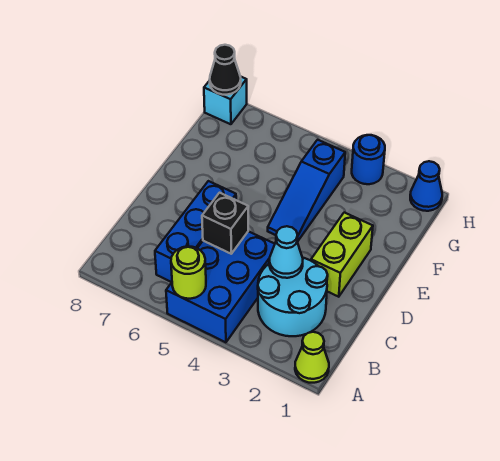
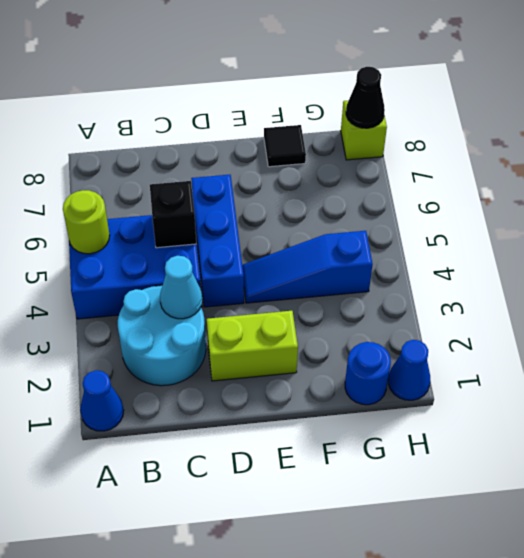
lime cone A1 level 1 -> blue cone A1 level 1
blue brick B6:D6 level 1 -> blue brick D4:D6 level 1
none -> black tile F8 level 1
blue round brick H3 level 1 -> blue round brick G1 level 1
cyan brick H8 level 1 -> lime brick H8 level 1

